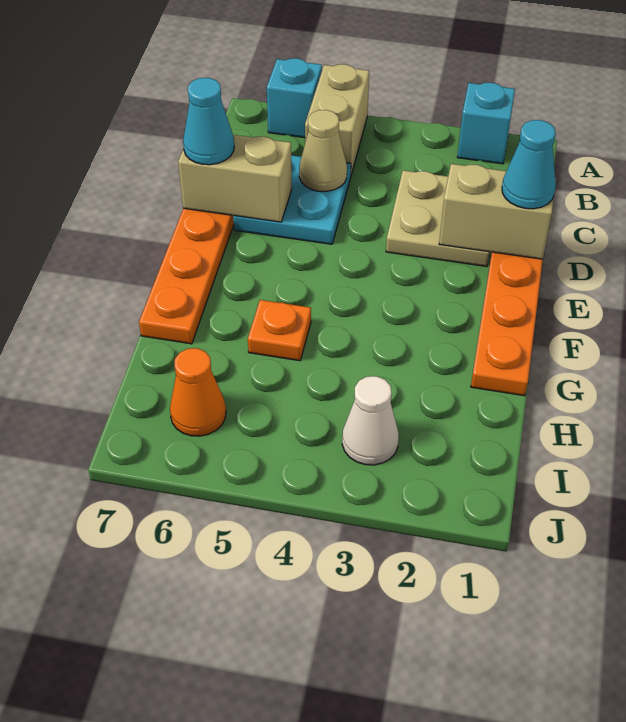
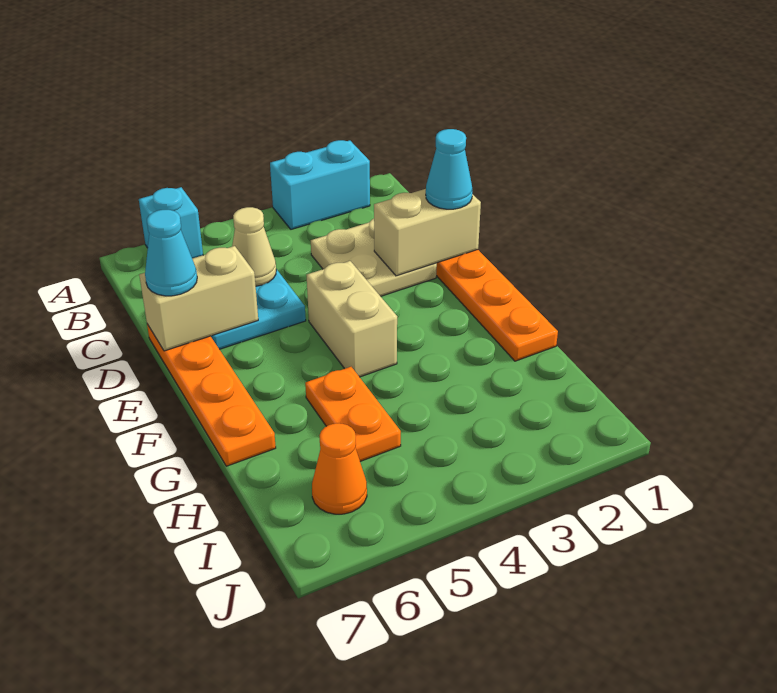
cyan brick A2 level 1 -> cyan brick A2:A3 level 1
tan brick A5:B5 level 1 -> tan brick E4:F4 level 1
orange plate G5 level 1 -> orange plate G5:H5 level 1
white cone I3 level 1 -> none

